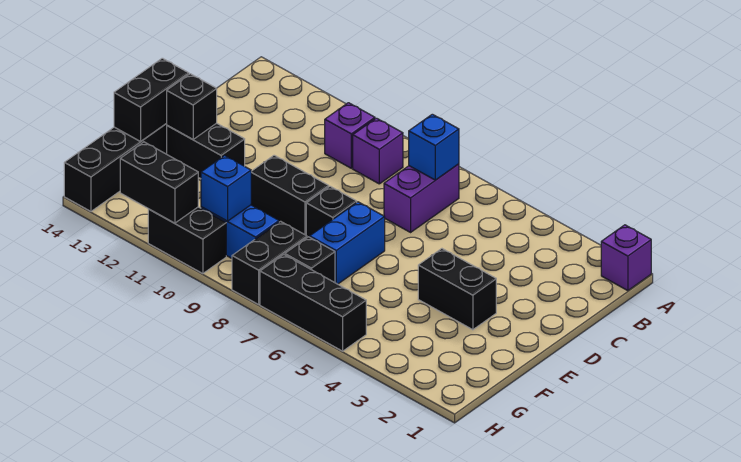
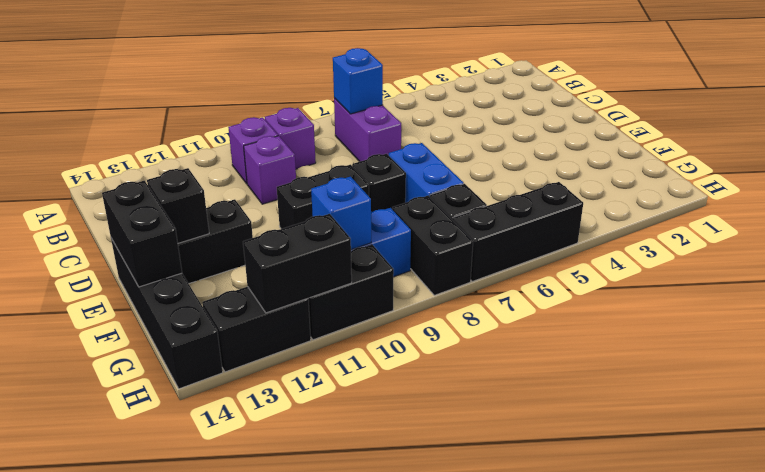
purple brick A1 level 1 -> purple brick C10 level 1
black brick E3:E4 level 1 -> black brick H12:H13 level 1

